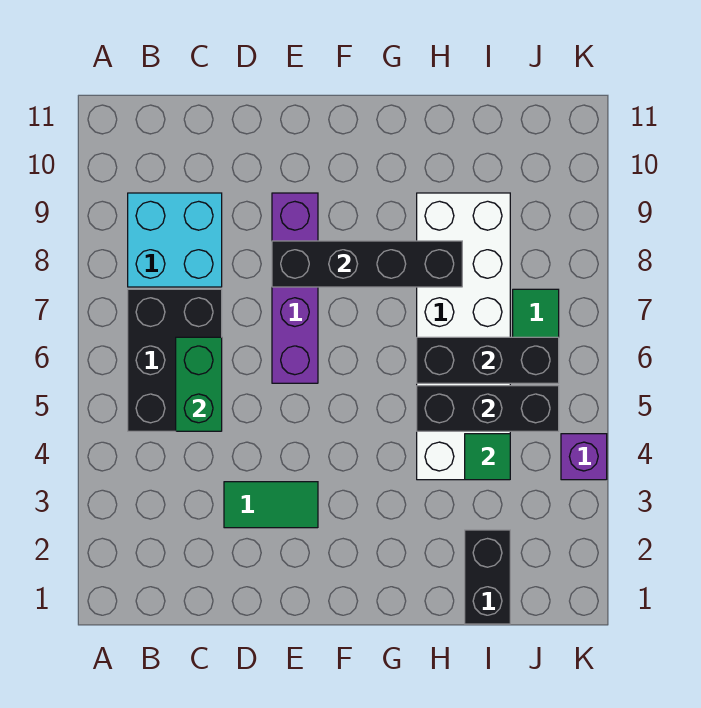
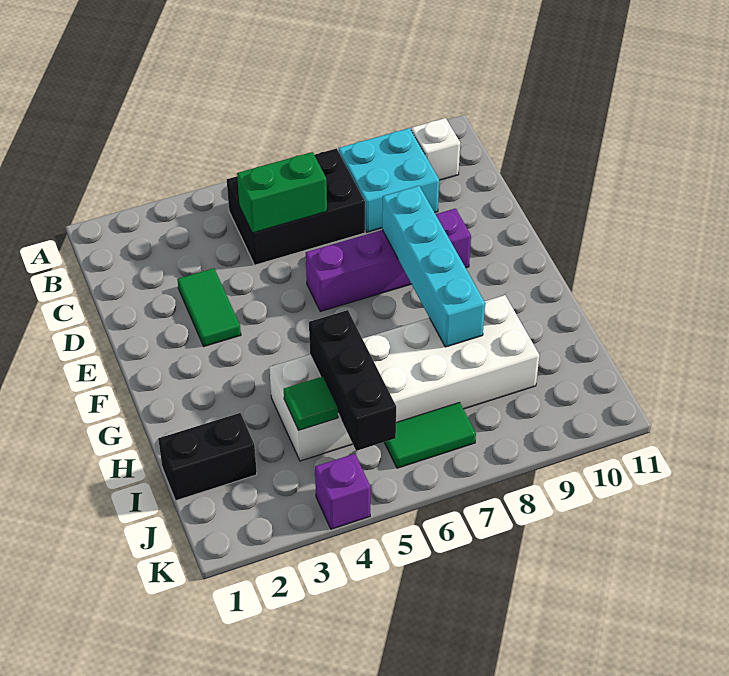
none -> white brick B10 level 1
black brick E8:H8 level 2 -> cyan brick E8:H8 level 2
black brick H6:J6 level 2 -> none

